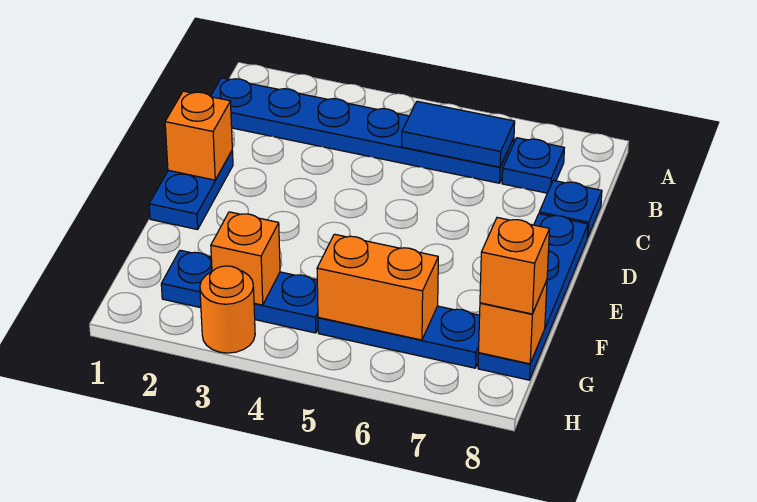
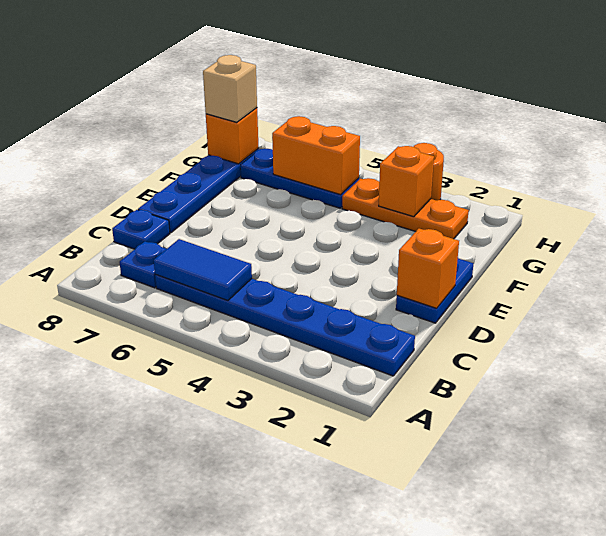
blue plate G2:G4 level 1 -> orange plate G2:G4 level 1
orange brick G8 level 3 -> tan brick G8 level 3

